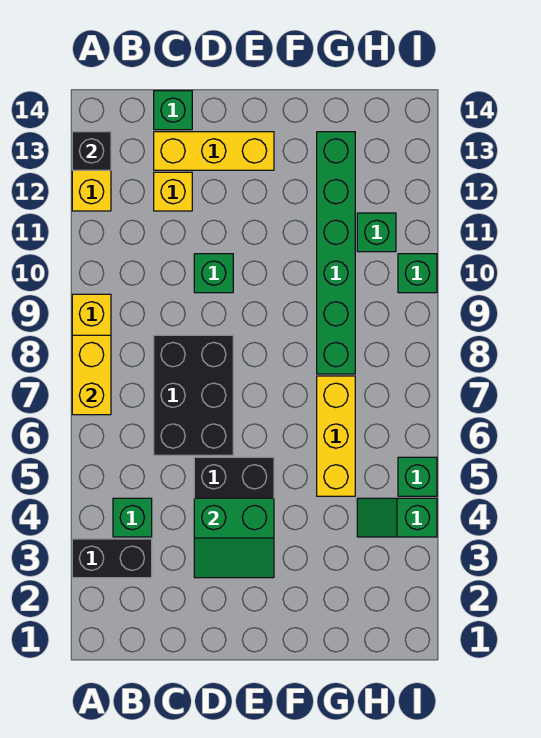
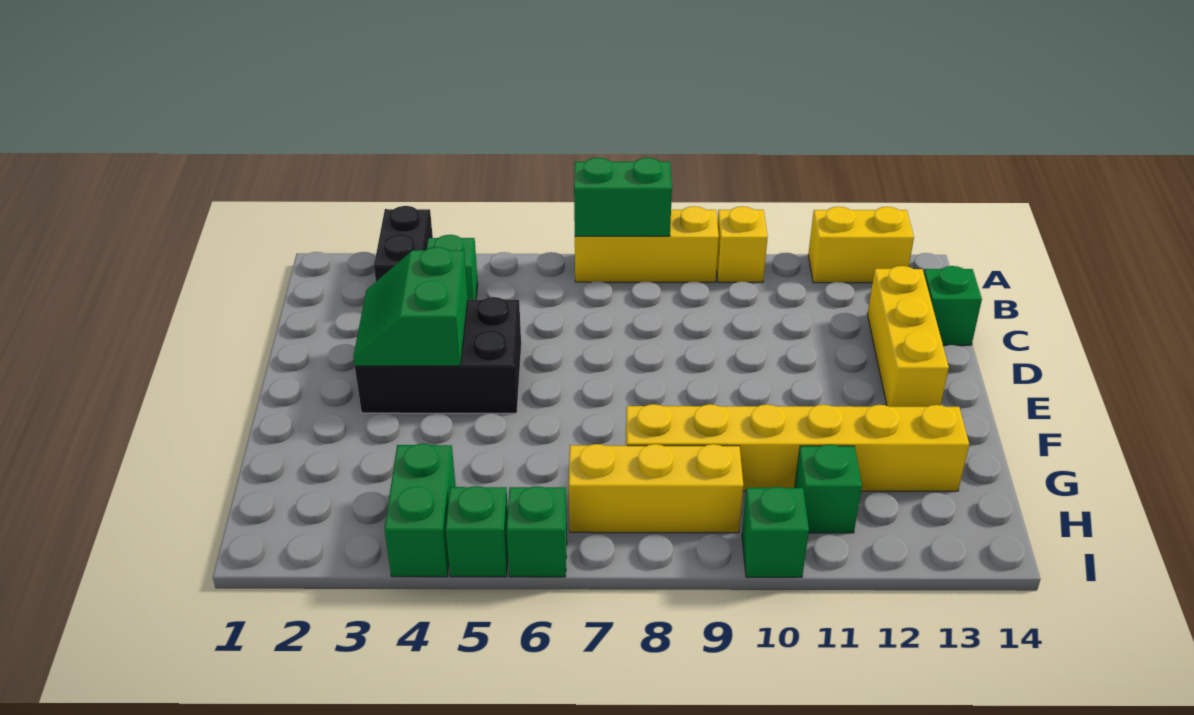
yellow brick A7:A8 level 2 -> green brick A7:A8 level 2
black brick A13 level 2 -> none
black brick C6:D8 level 1 -> none
yellow brick C12 level 1 -> yellow brick A10 level 1
green brick D10 level 1 -> green brick I6 level 1
yellow brick G5:G7 level 1 -> yellow brick H7:H9 level 1
green brick G8:G13 level 1 -> yellow brick G8:G13 level 1
green slope H4:I4 level 1 top I -> green brick H4:I4 level 1

